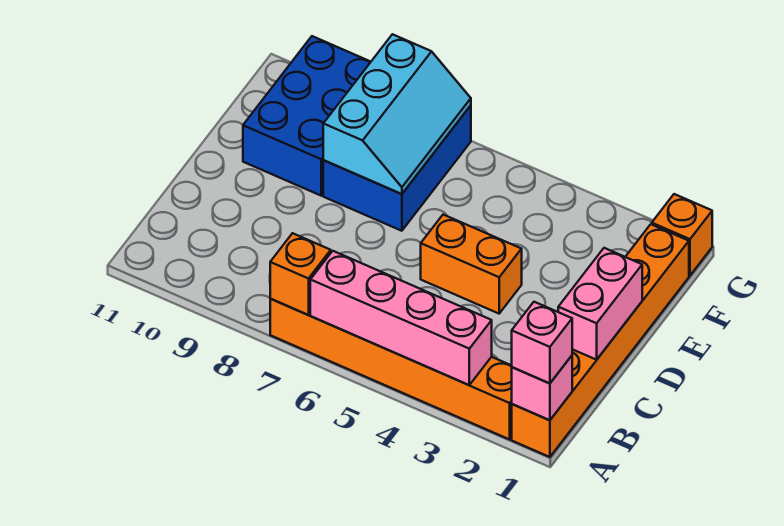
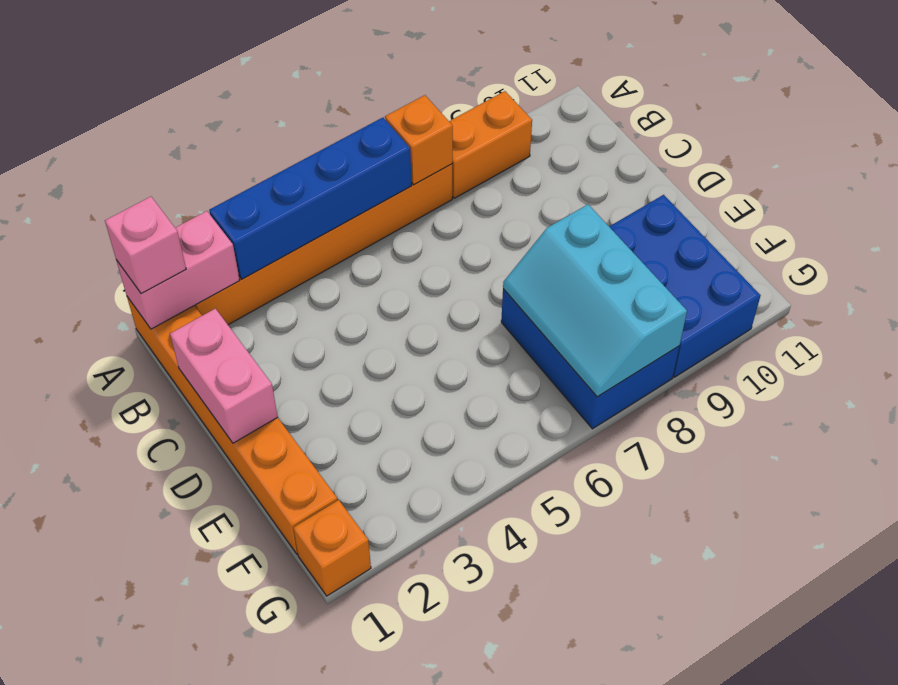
pink brick A1 level 2 -> pink brick A1:A2 level 2
pink brick A3:A6 level 2 -> blue brick A3:A6 level 2
orange brick D4:D5 level 1 -> orange brick A8:A9 level 1

